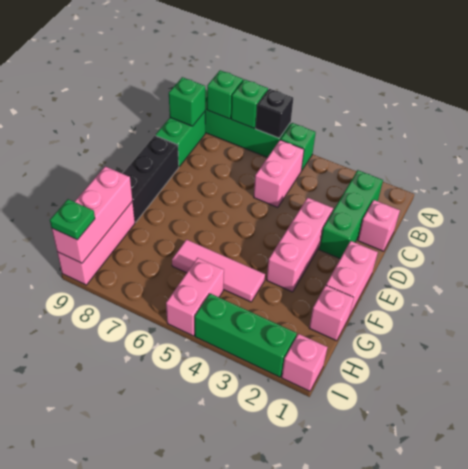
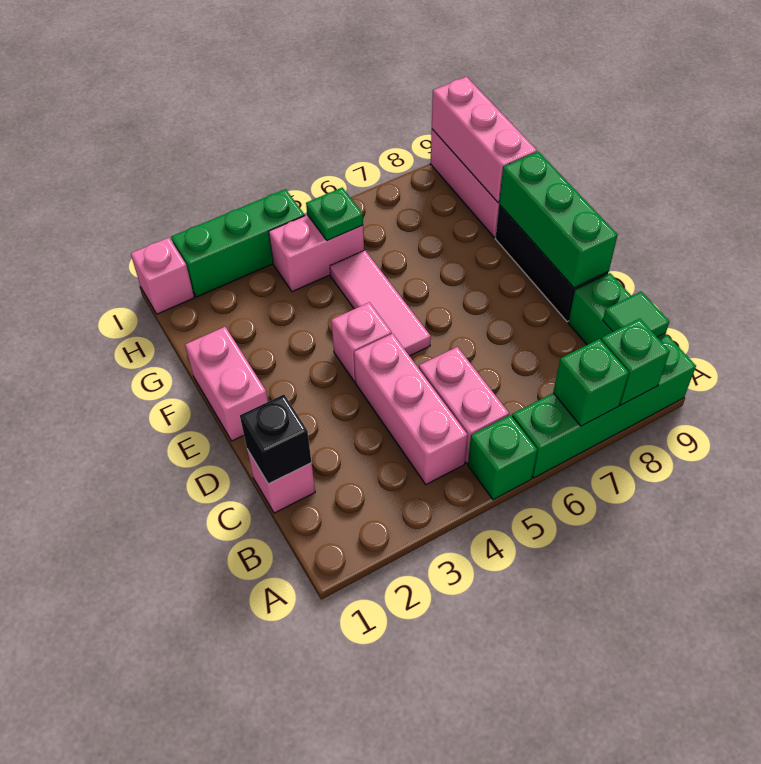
black brick A6 level 2 -> black brick C1 level 2
green brick B2:D2 level 1 -> green brick D9:F9 level 2
green brick B9 level 2 -> green tile B9 level 2
pink brick D3:F3 level 1 -> pink brick B4:D4 level 1
pink brick G1 level 1 -> pink brick E4 level 1
pink tile G4:G6 level 1 -> pink tile E5:G5 level 1
pink brick H5:I5 level 1 -> pink brick H4:H5 level 1
green plate I9 level 3 -> green plate H5 level 2

